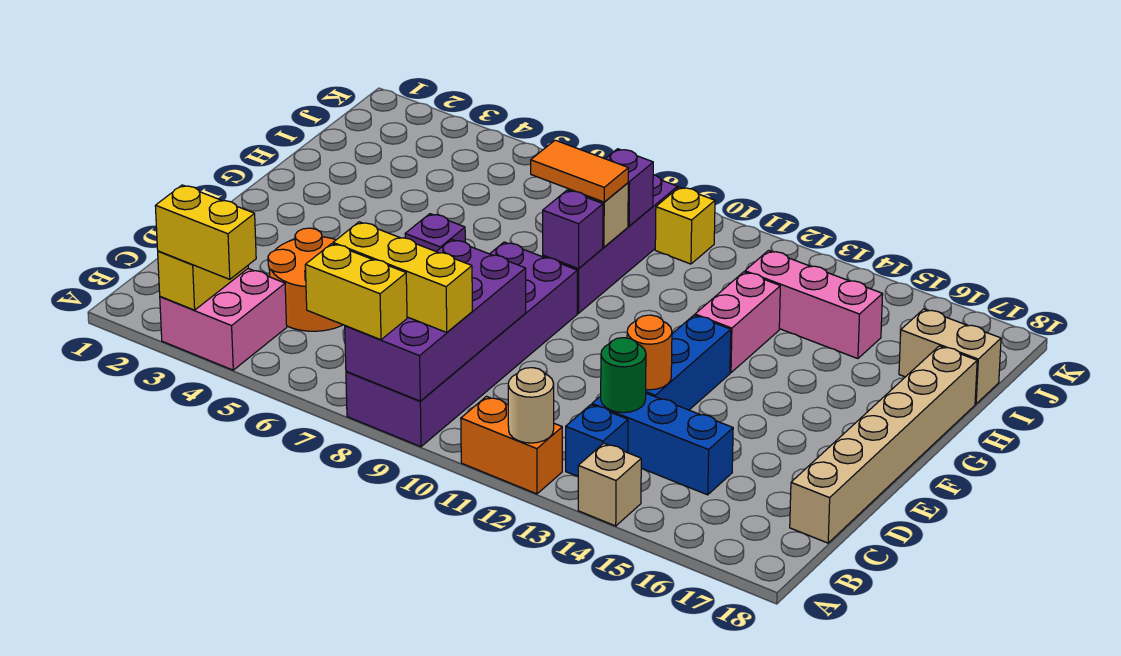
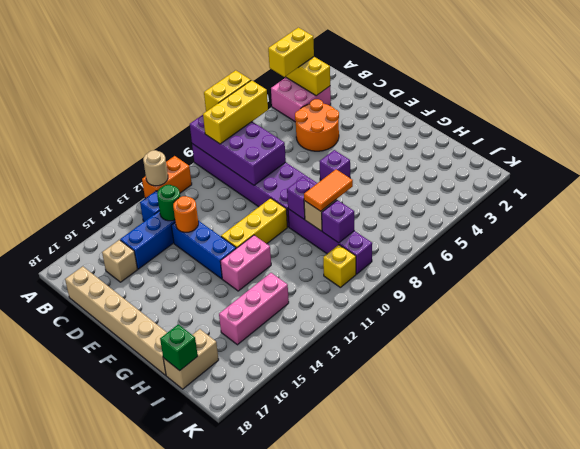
tan brick A14 level 1 -> tan brick C16 level 1
none -> yellow brick F10:F12 level 1
pink brick G13:H13 level 1 -> pink brick G12:G13 level 1
none -> green brick I18 level 2

